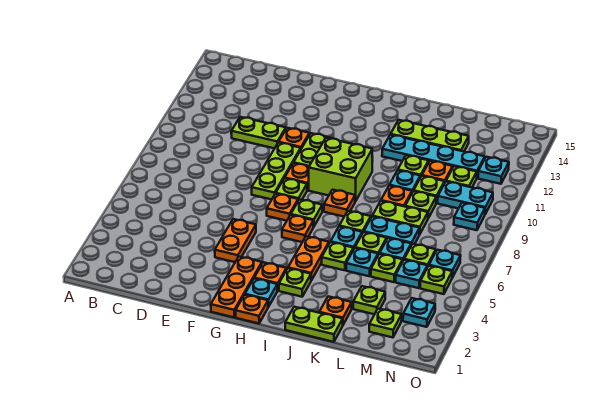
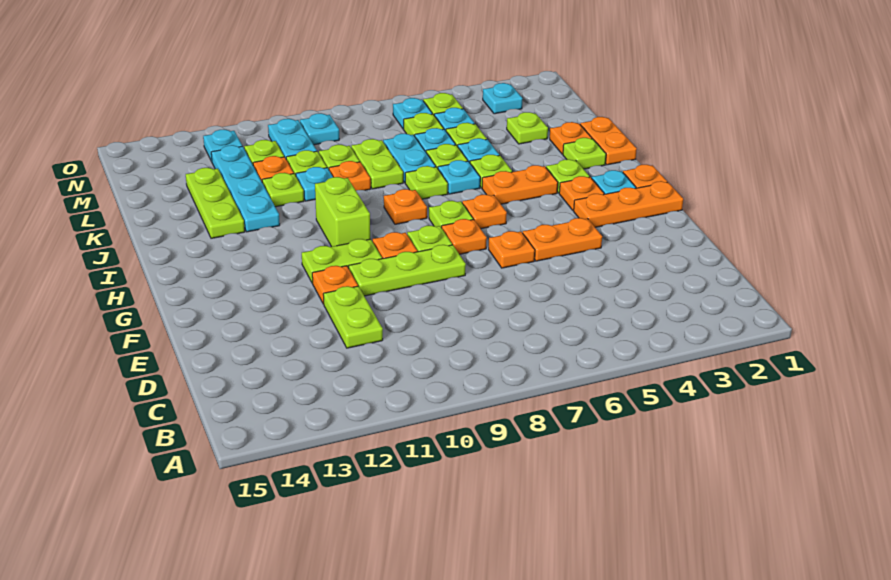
none -> orange plate F6 level 1
lime brick H9:I10 level 1 -> lime brick H10:I10 level 1
lime plate J1:K1 level 1 -> orange plate J1:K1 level 1
lime plate M2 level 1 -> lime plate J2 level 1

